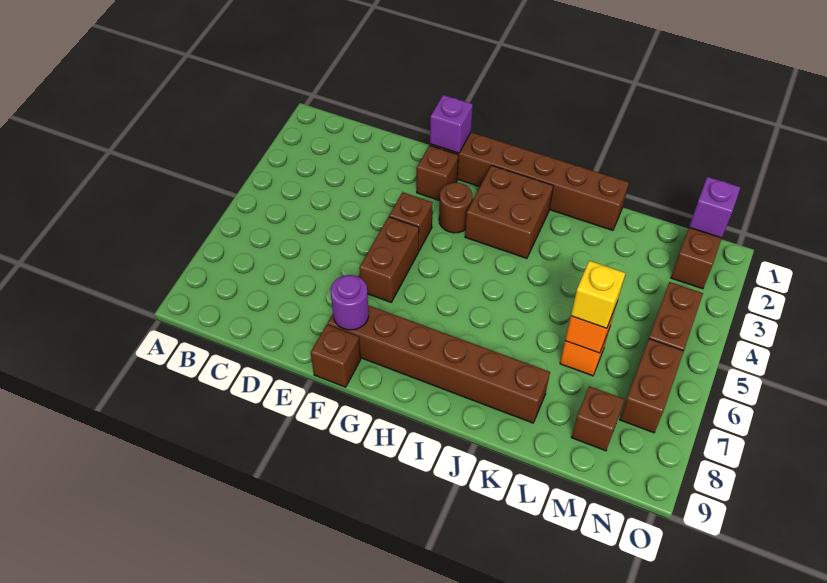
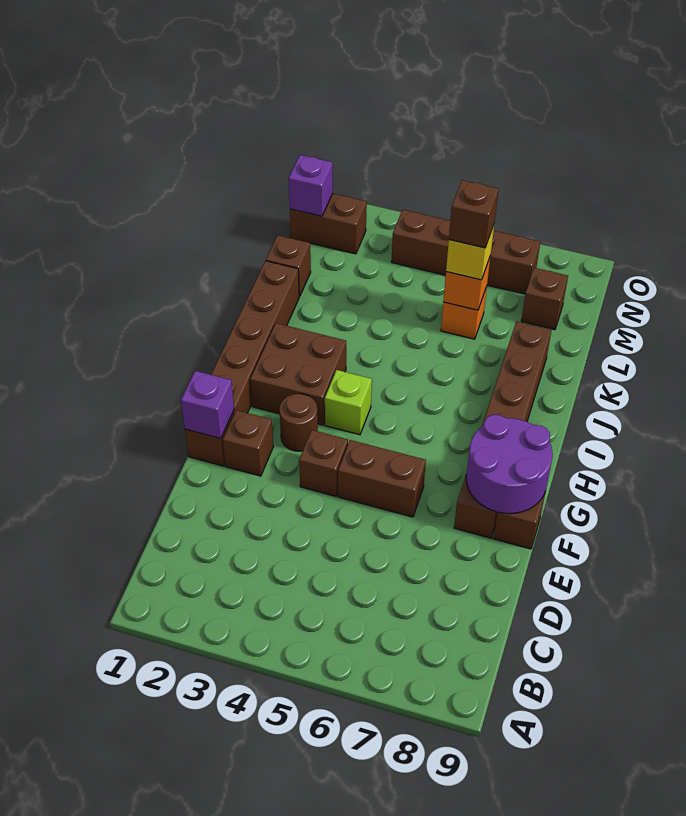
purple round brick F8 level 2 -> purple round brick F8:G9 level 2
none -> lime brick H4 level 1
none -> brown brick L1 level 1
none -> brown brick L6 level 4

